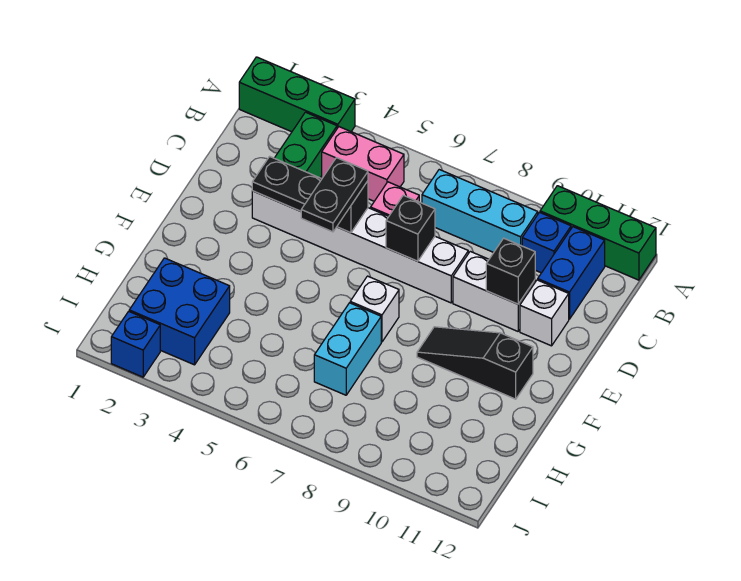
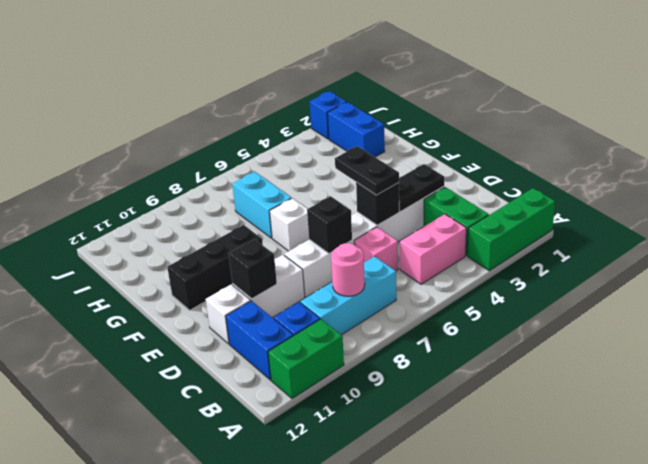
green brick A10:A12 level 1 -> green brick A10:A11 level 1
none -> pink round brick B8 level 2
black slope F9:F11 level 1 top 11 -> black brick F9:F11 level 1
blue brick H2:I3 level 1 -> blue brick H2:I2 level 1

